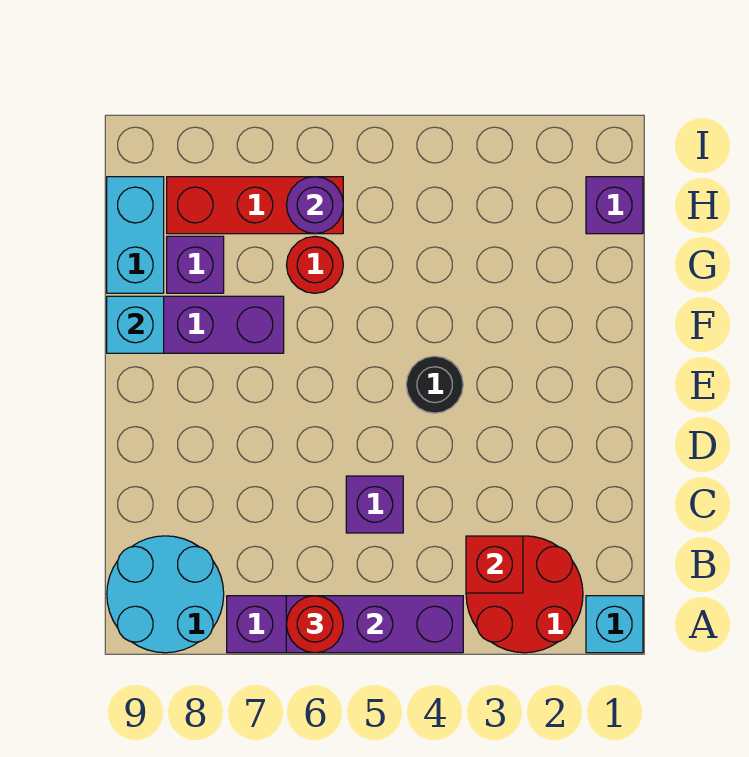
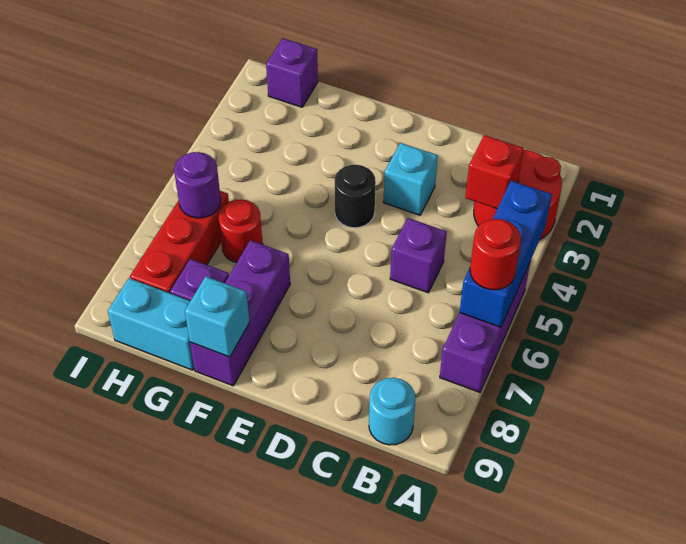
cyan brick A1 level 1 -> cyan brick D3 level 1
purple brick A4:A6 level 2 -> blue brick A4:A6 level 2
cyan round brick A8:B9 level 1 -> cyan round brick B9 level 1

